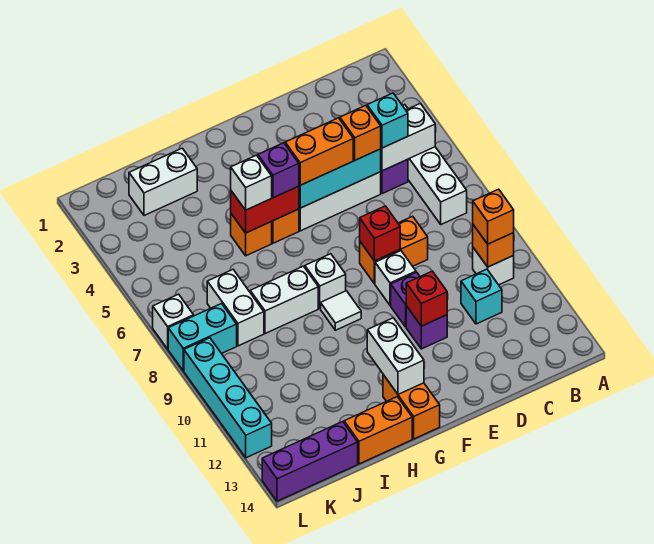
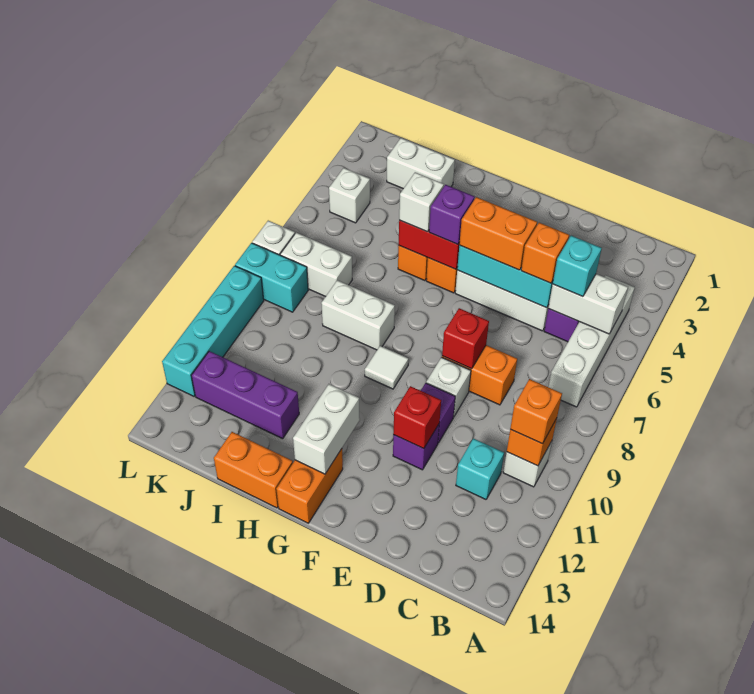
white brick G8 level 1 -> white brick K4 level 1
white brick J7:J8 level 1 -> white brick J7:K7 level 1
purple brick J14:L14 level 1 -> purple brick I12:K12 level 1

